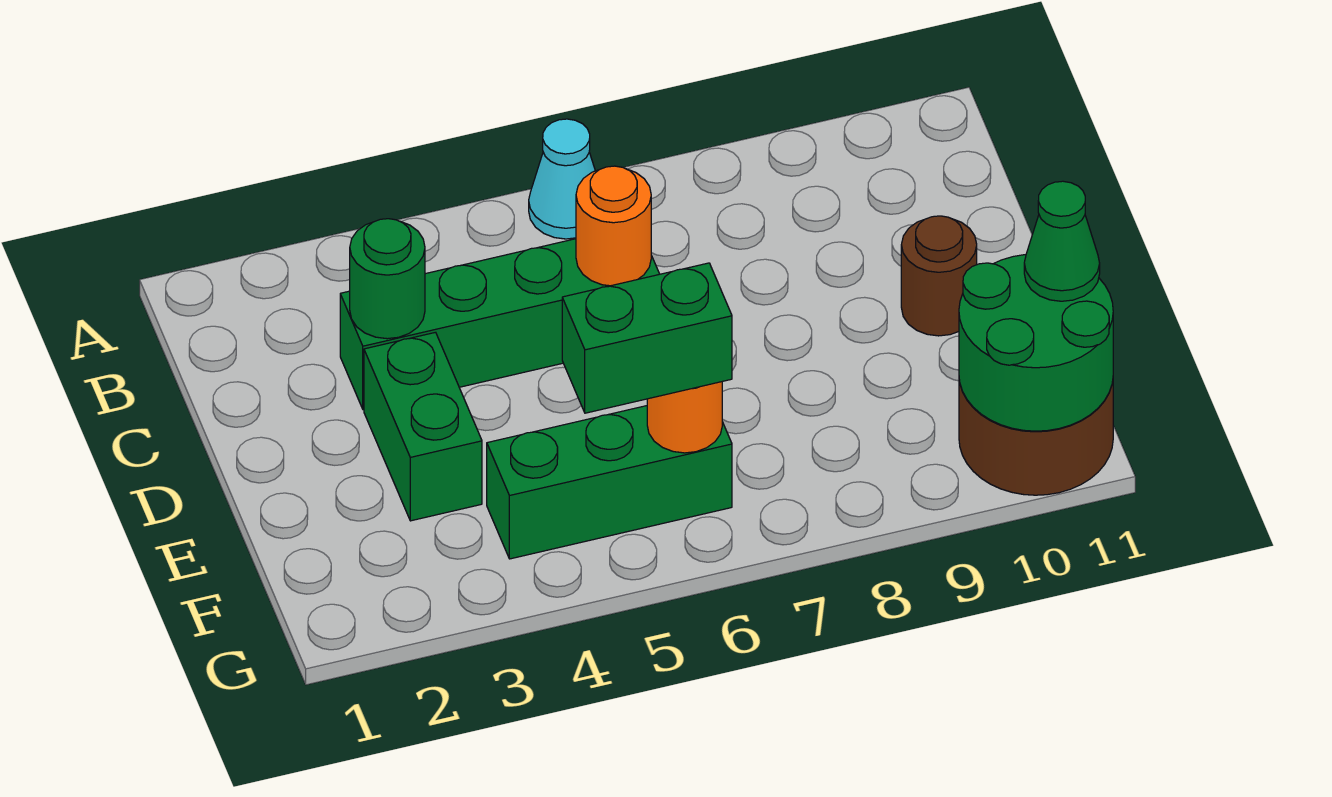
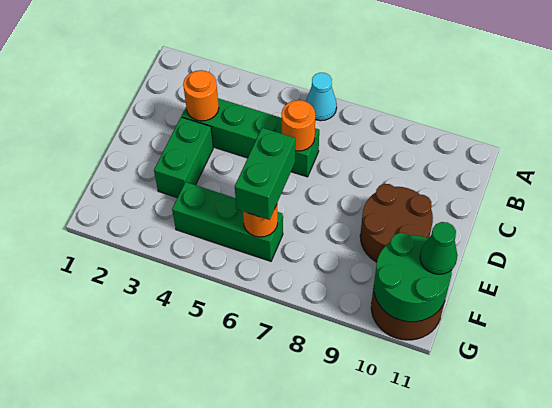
green round brick C3 level 2 -> orange round brick C3 level 2
brown round brick D10 level 1 -> brown round brick D9:E10 level 1
green brick F5:F6 level 3 -> green brick E6:F6 level 3

